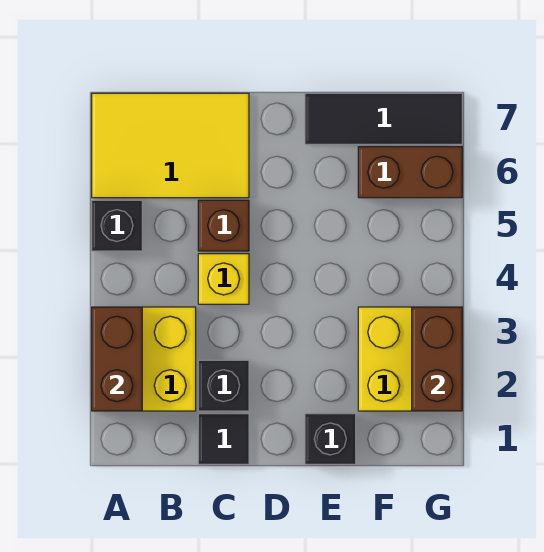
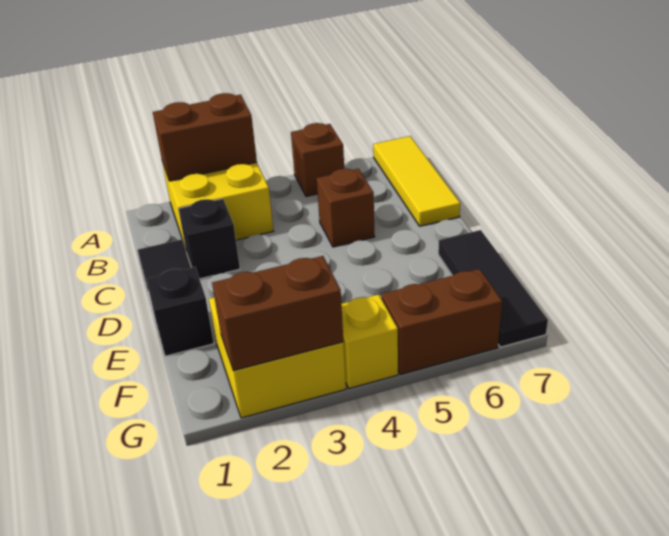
black brick A5 level 1 -> brown brick A5 level 1
yellow tile A6:C7 level 1 -> yellow tile A7:C7 level 1
yellow brick C4 level 1 -> yellow brick G4 level 1
brown brick F6:G6 level 1 -> brown brick G5:G6 level 1

